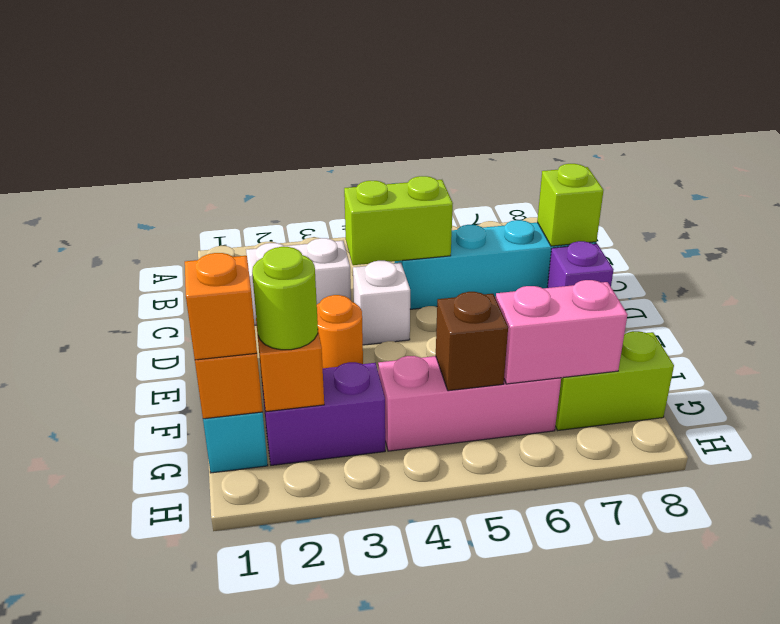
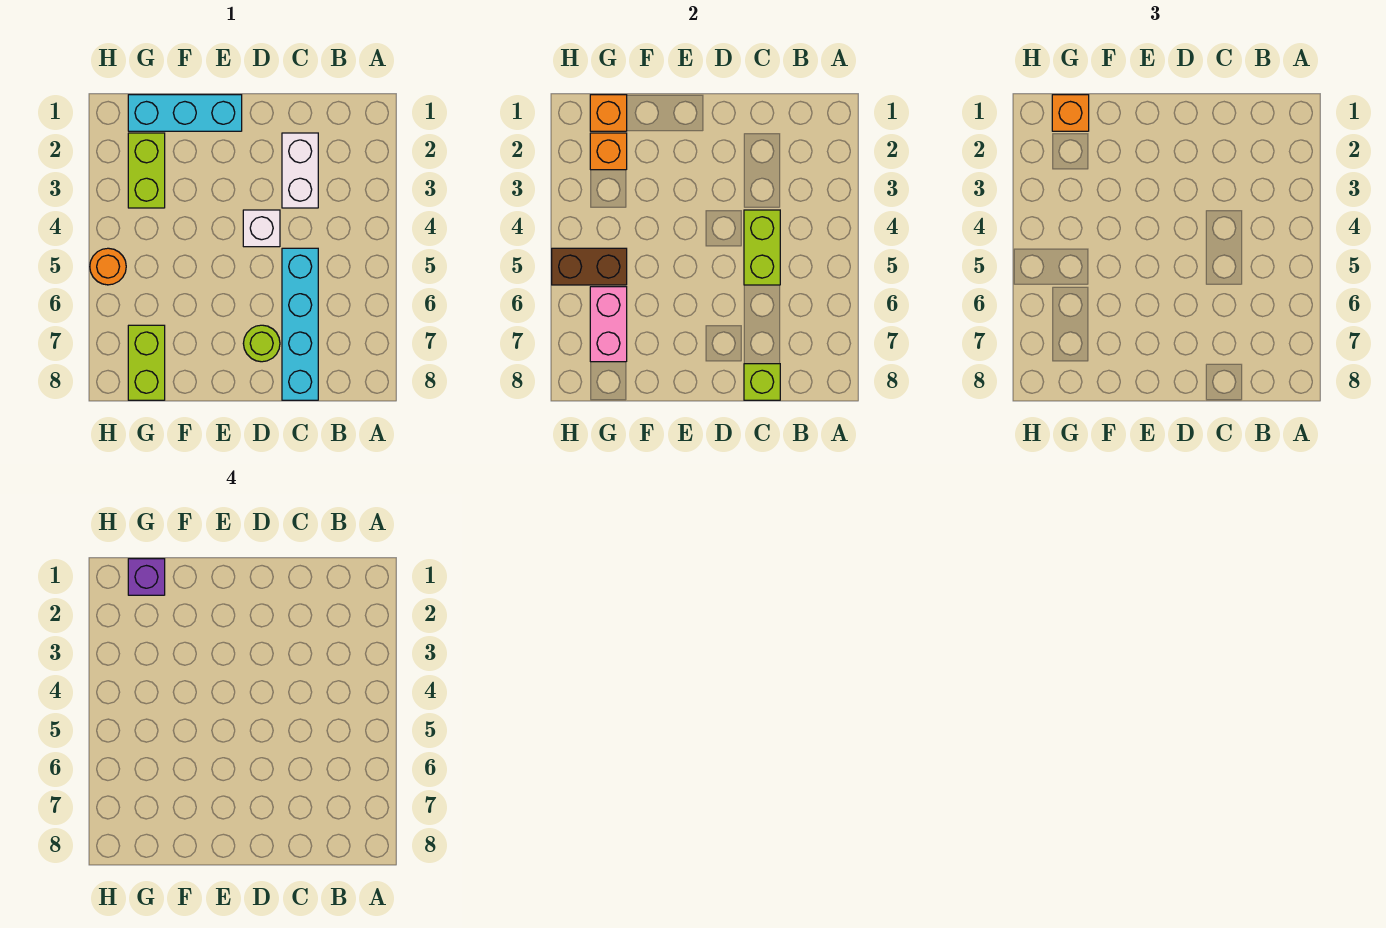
purple brick D8 level 1 -> purple brick G1 level 4
orange round brick E3 level 1 -> orange round brick H5 level 1
purple brick G2:G3 level 1 -> lime brick G2:G3 level 1
lime round brick G2 level 3 -> lime round brick D7 level 1
pink brick G4:G6 level 1 -> none
brown brick G5 level 2 -> brown brick G5:H5 level 2

